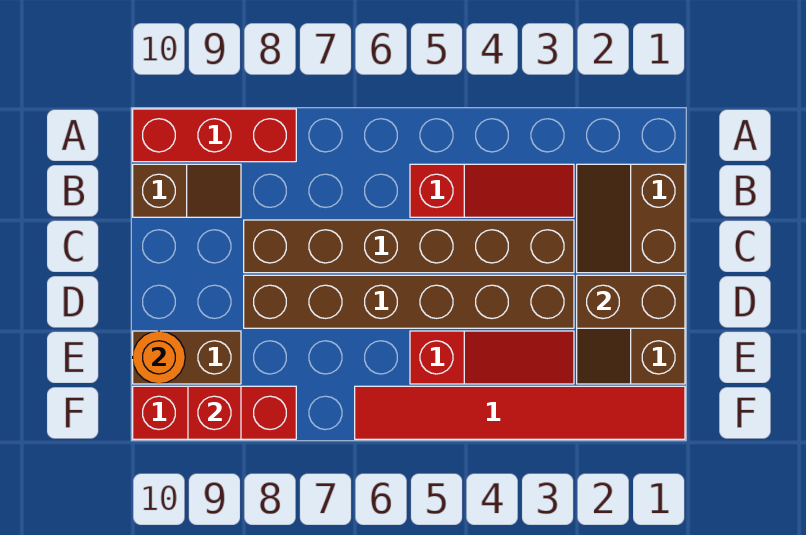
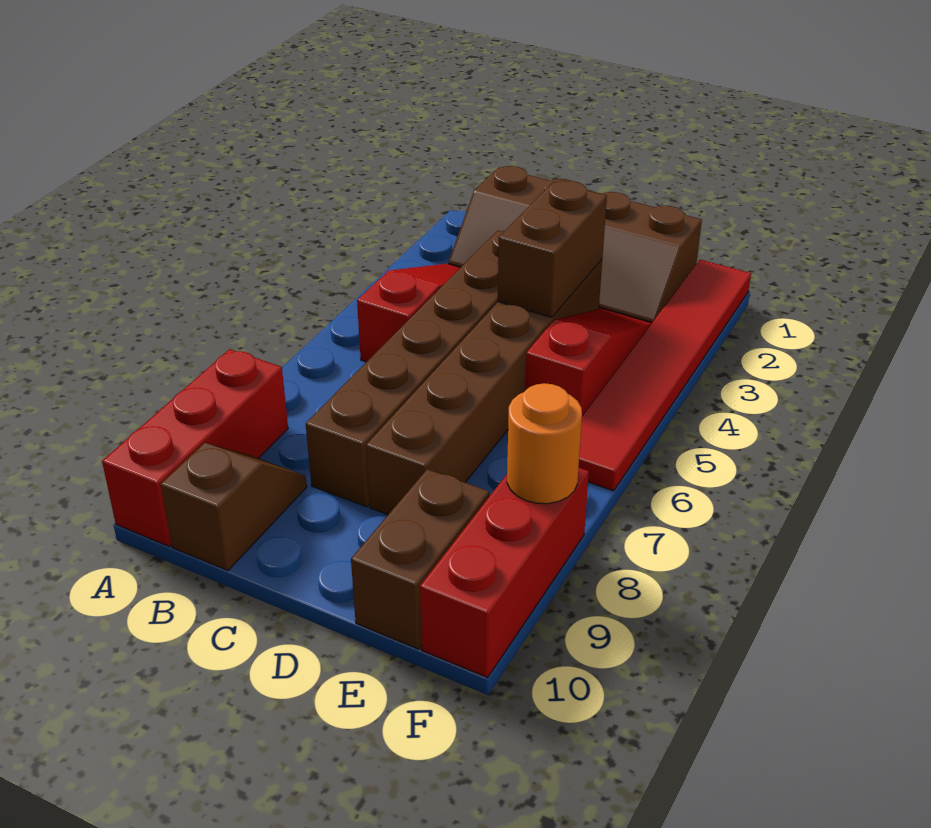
brown brick D1:D2 level 2 -> brown brick D3:D4 level 2
orange round brick E10 level 2 -> orange round brick F8 level 2
red brick F9 level 2 -> none

